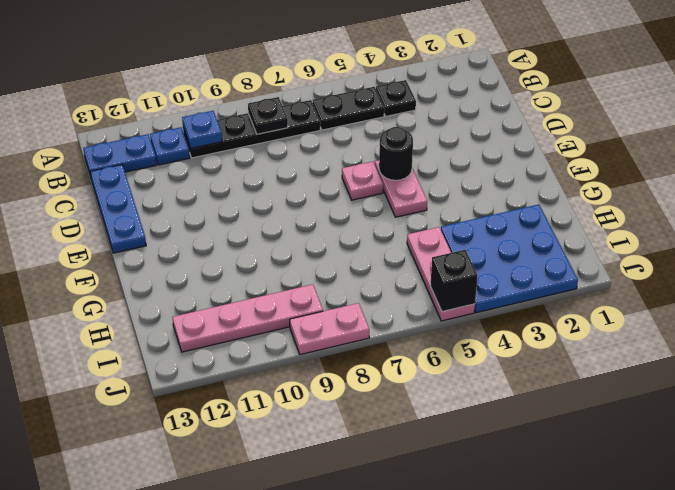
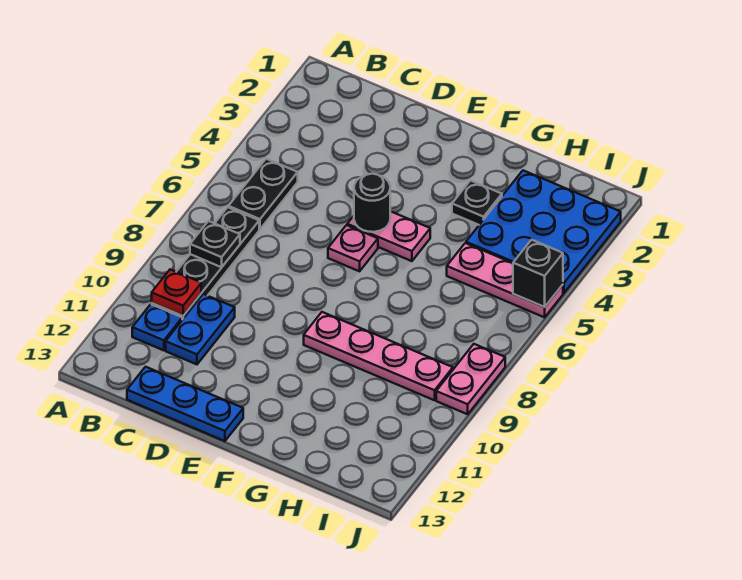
black plate B4 level 1 -> black plate G3 level 1
blue plate B10 level 2 -> red plate B10 level 2
blue plate B12:B13 level 1 -> blue plate C10:C11 level 1
pink plate I9:I12 level 1 -> pink plate F9:I9 level 1

